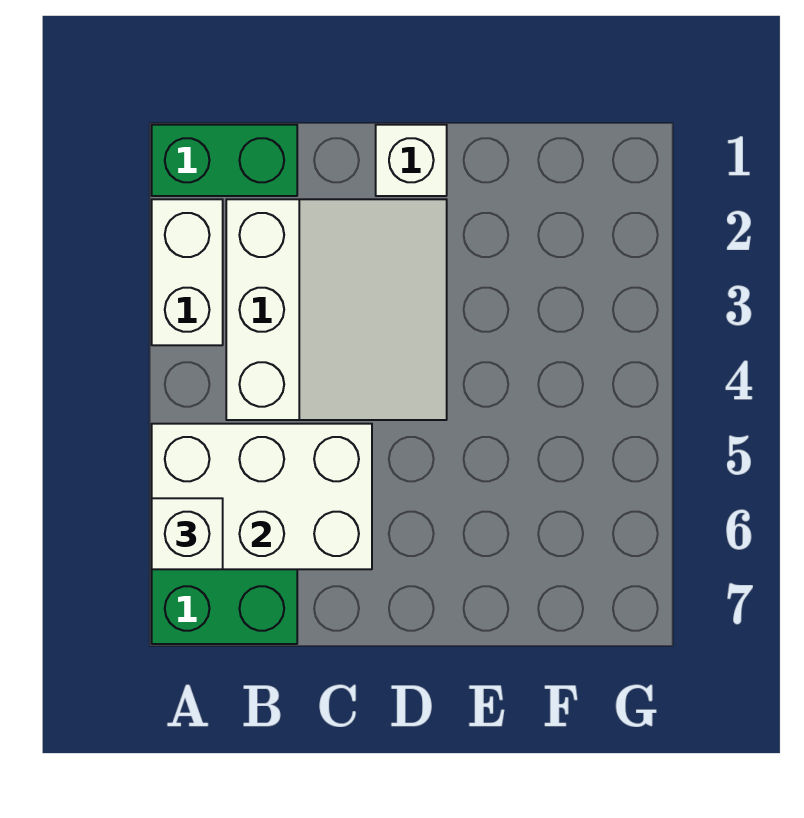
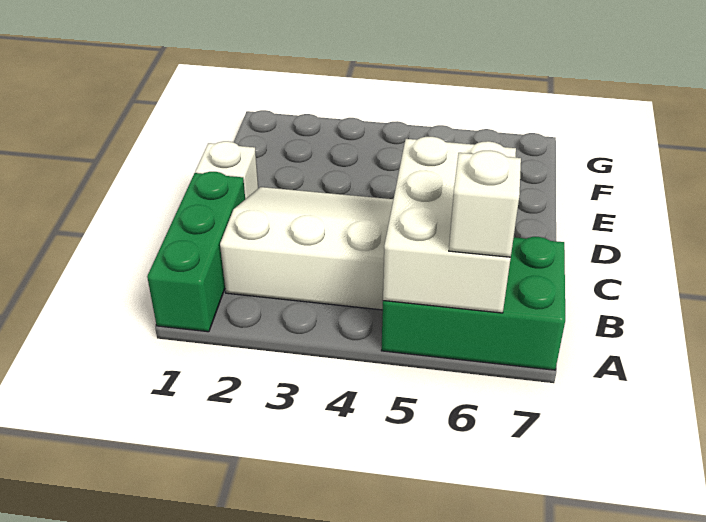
green brick A1:B1 level 1 -> green brick A1:C1 level 1
white brick A2:A3 level 1 -> none

